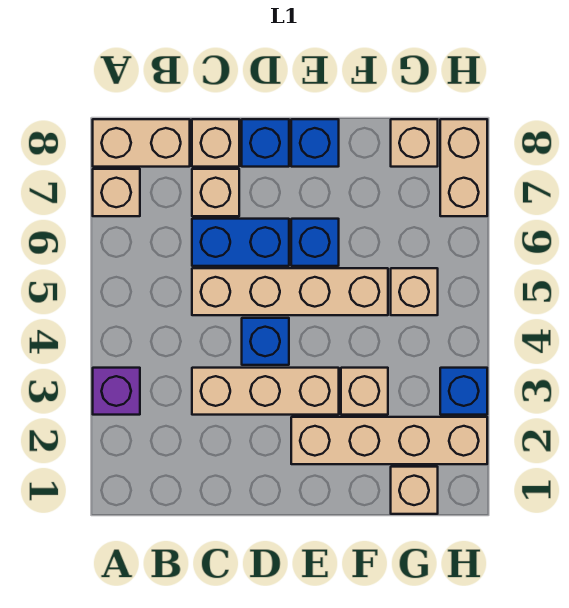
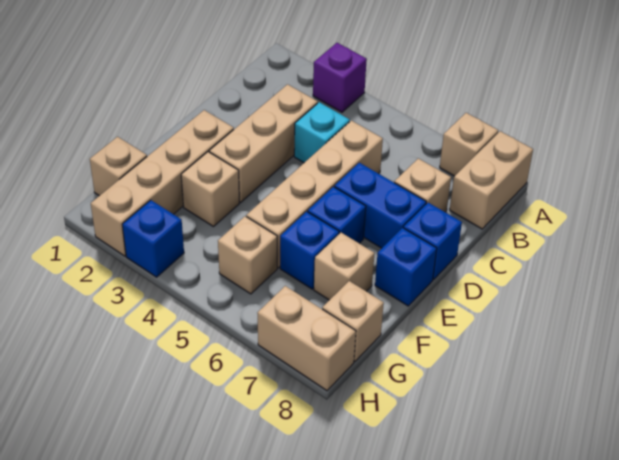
none -> cyan brick C4 level 1
blue brick C6:D6 level 1 -> blue brick D6:D7 level 1
tan brick C8 level 1 -> tan brick F7 level 1
blue brick D4 level 1 -> blue brick F6 level 1

